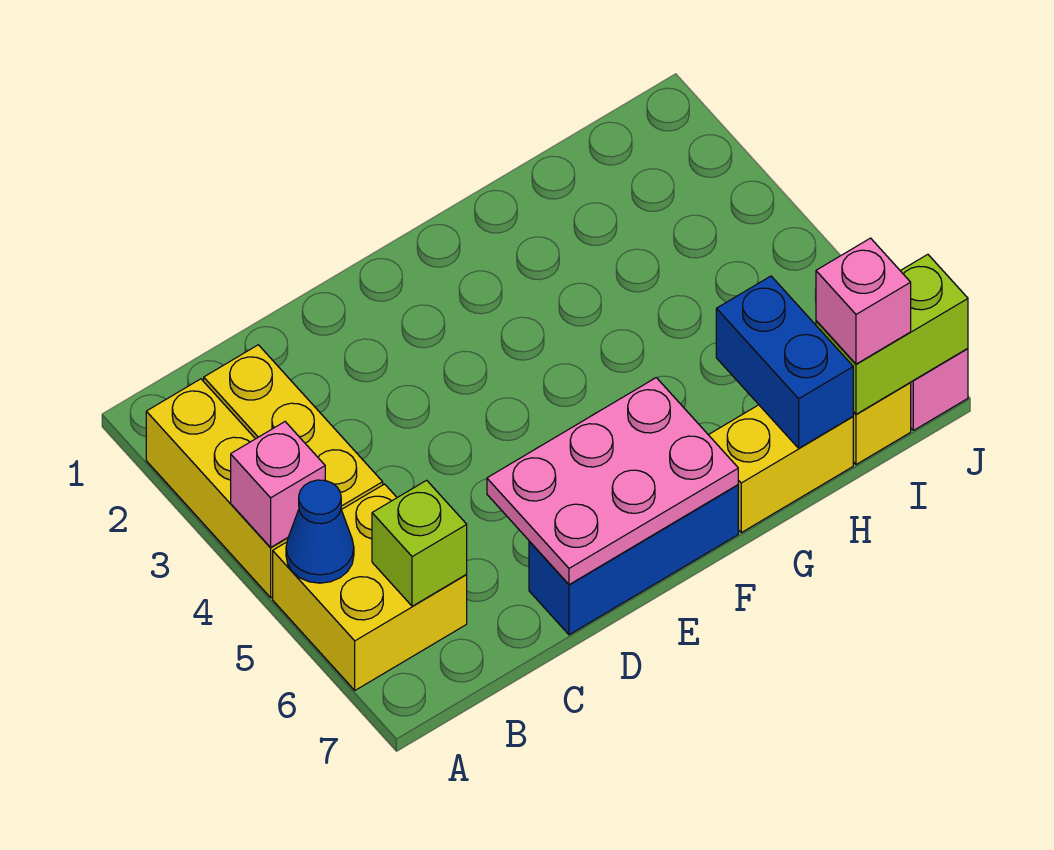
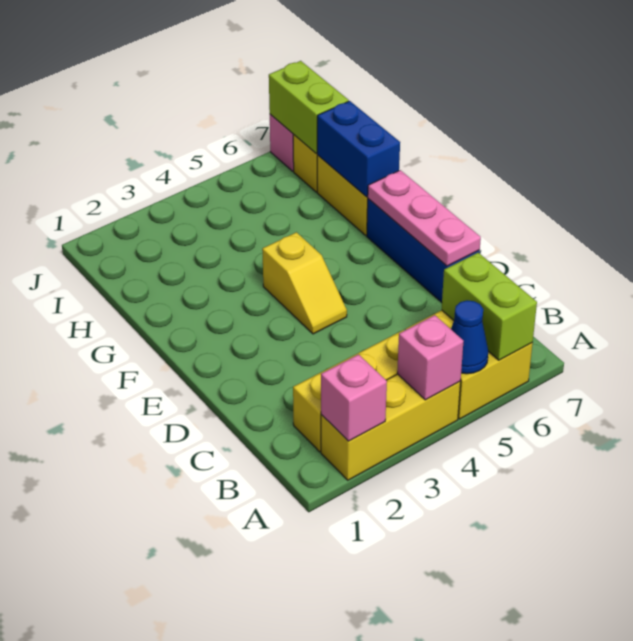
lime brick B6 level 2 -> lime brick A6:B6 level 2
pink plate D6:F7 level 2 -> pink plate D7:F7 level 2
none -> yellow slope E4:F4 level 1 top F
blue brick H6:H7 level 2 -> blue brick G7:H7 level 2
pink brick I7 level 3 -> pink brick A2 level 2

